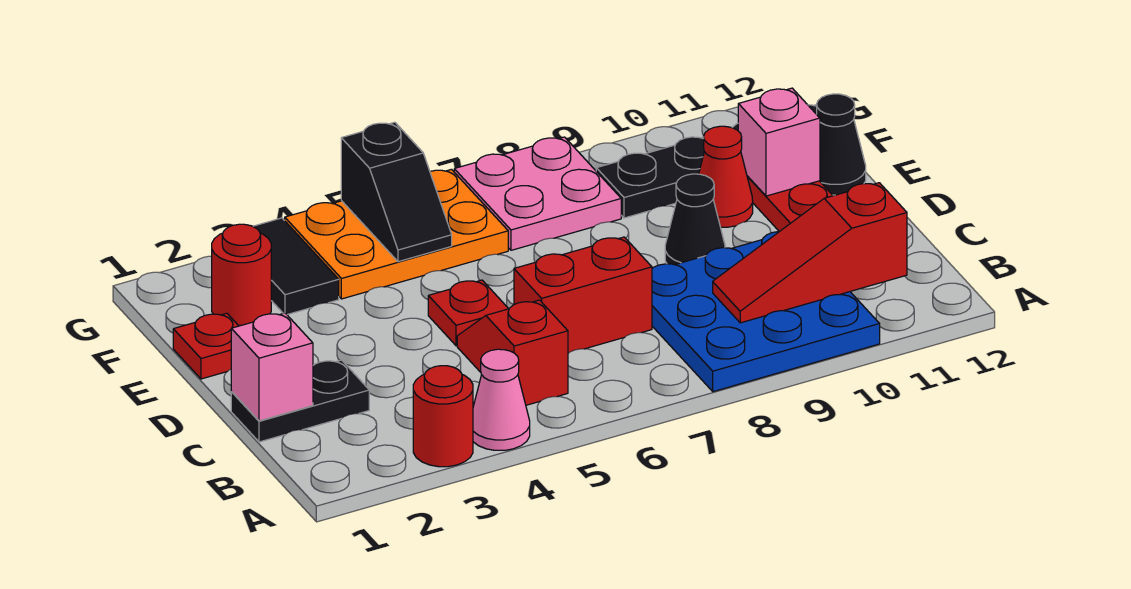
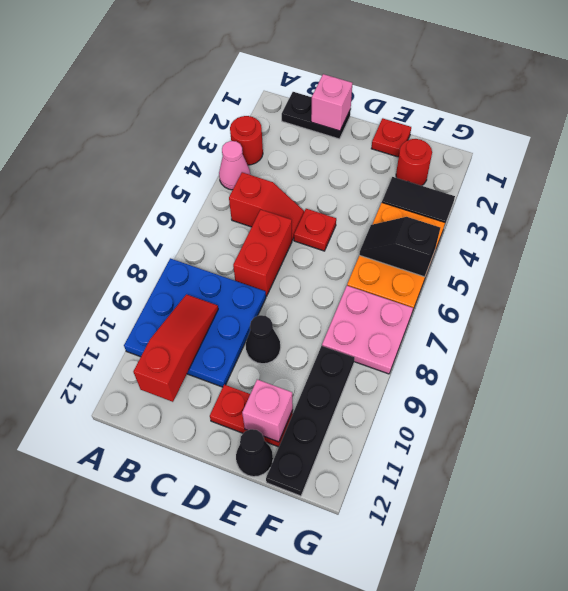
black plate C1:C2 level 1 -> black plate B1:C1 level 1
red cone E10 level 1 -> none

